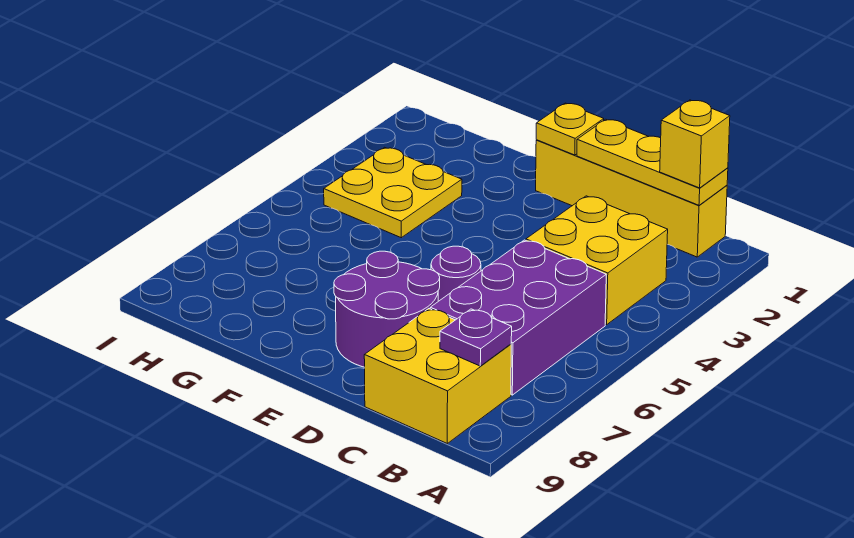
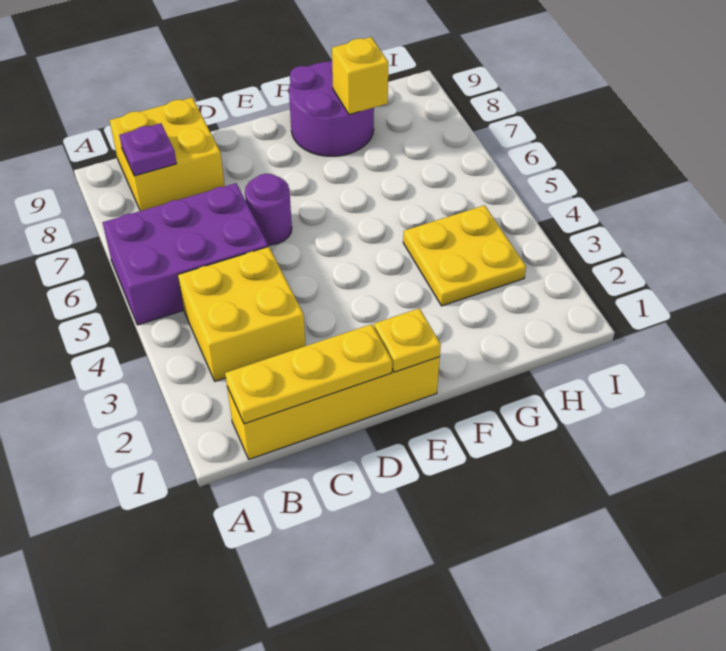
yellow brick B1 level 3 -> yellow brick G8 level 2
purple brick B5:C7 level 1 -> purple brick A5:C6 level 1
purple round brick D7:E8 level 1 -> purple round brick F8:G9 level 1

